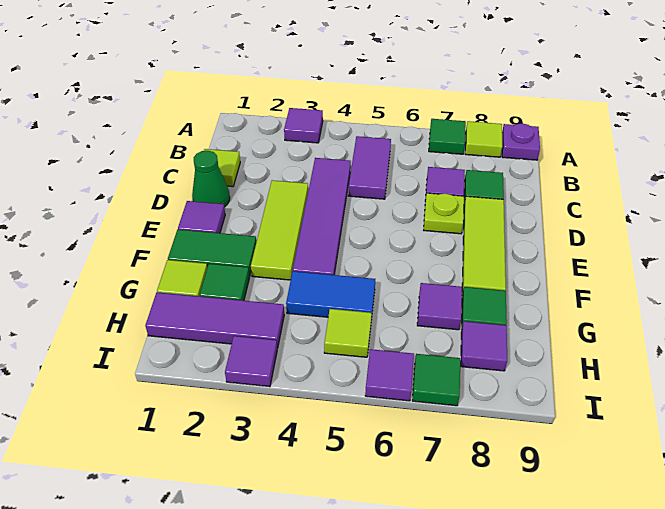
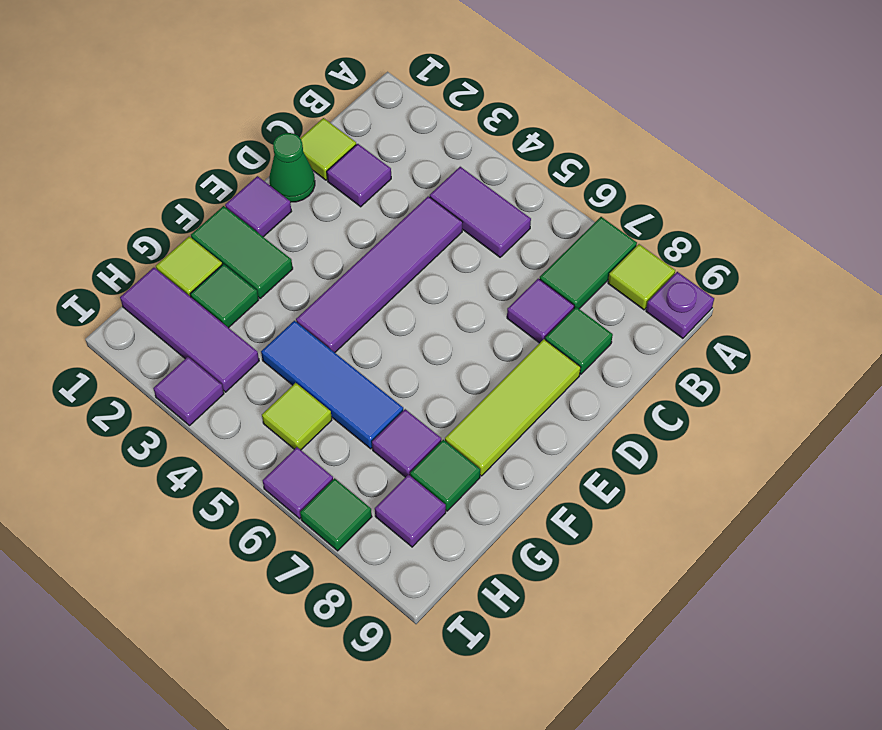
purple tile A3 level 1 -> purple tile C2 level 1
green tile A7 level 1 -> green tile A7:B7 level 1
purple tile B5:C5 level 1 -> purple tile B4:B5 level 1
lime tile D3:F3 level 1 -> none
lime plate D7 level 1 -> none
blue tile G4:G5 level 1 -> blue tile G4:G6 level 1

